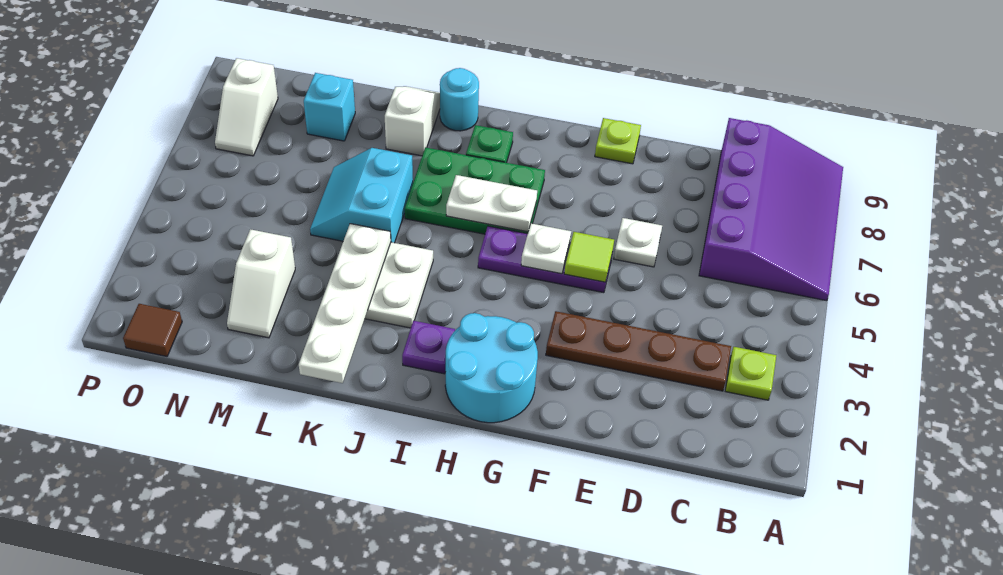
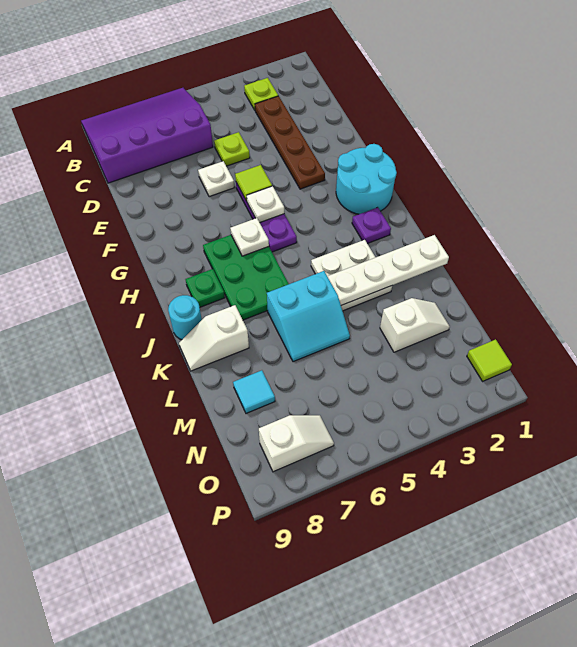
lime plate F9 level 1 -> lime plate D5 level 1
white plate H6:I6 level 2 -> white plate H6 level 2
cyan brick M8 level 1 -> cyan tile M8 level 1
brown tile O1 level 1 -> lime tile O1 level 1

